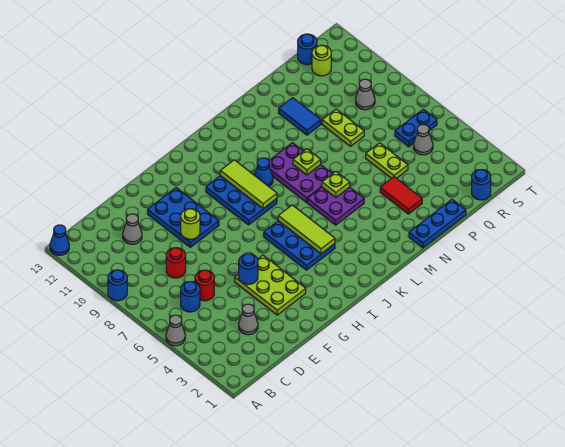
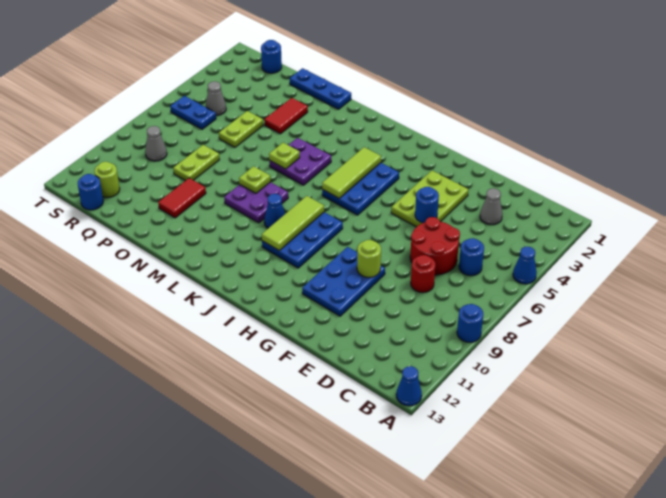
grey cone A5 level 1 -> blue cone A5 level 1
red round brick D6 level 1 -> red round brick D6:E7 level 1
grey cone D11 level 1 -> none
purple plate L7:M9 level 1 -> purple plate L8:M9 level 1
blue tile O10:O11 level 1 -> red tile O10:O11 level 1

